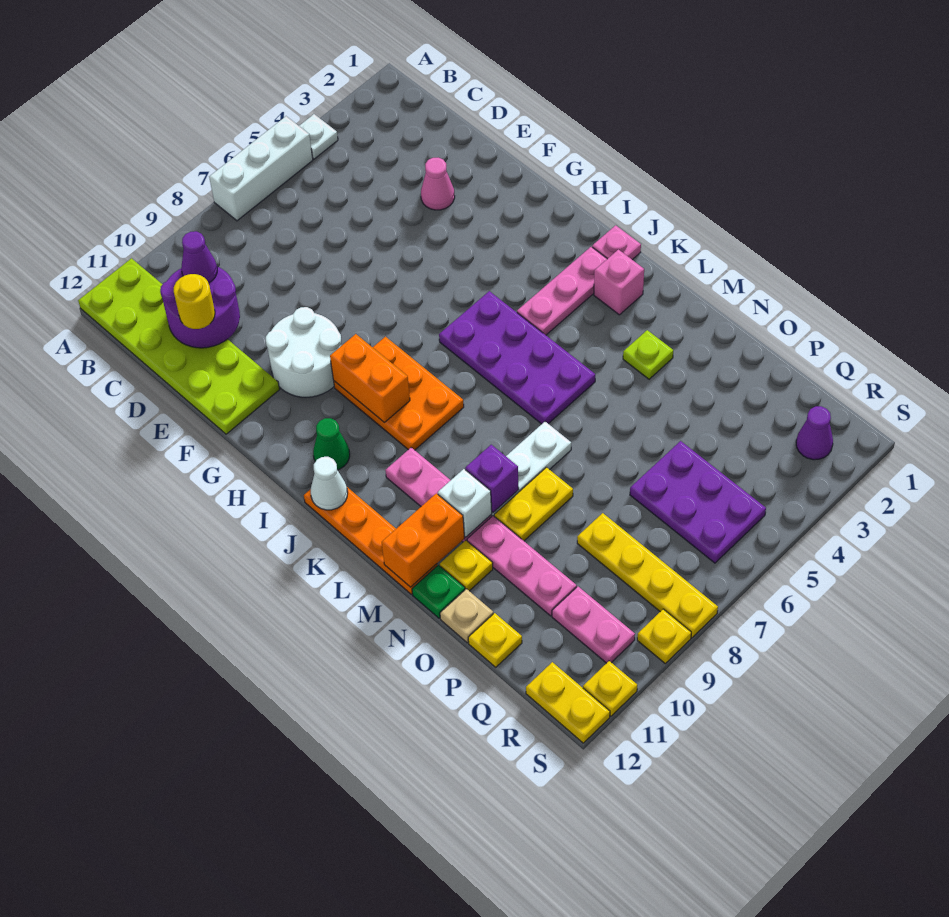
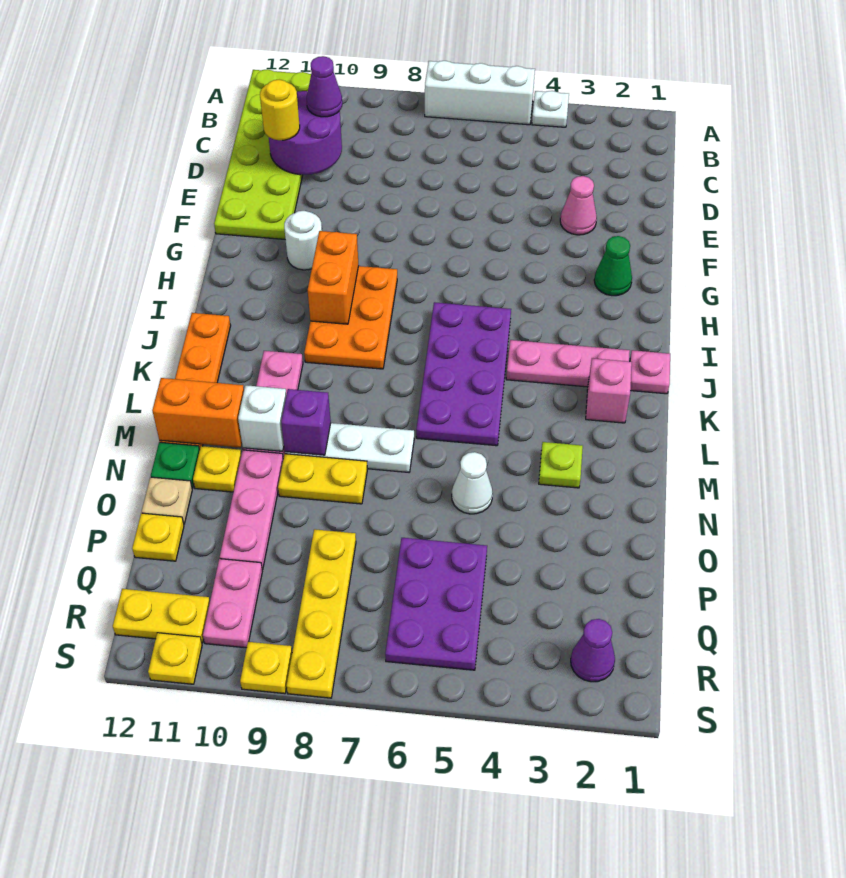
white round brick F9:G10 level 1 -> white round brick G10 level 1
green cone I11 level 1 -> green cone G2 level 1
white cone J12 level 2 -> white cone N5 level 1
yellow plate R12:S12 level 1 -> yellow plate R11:R12 level 1

